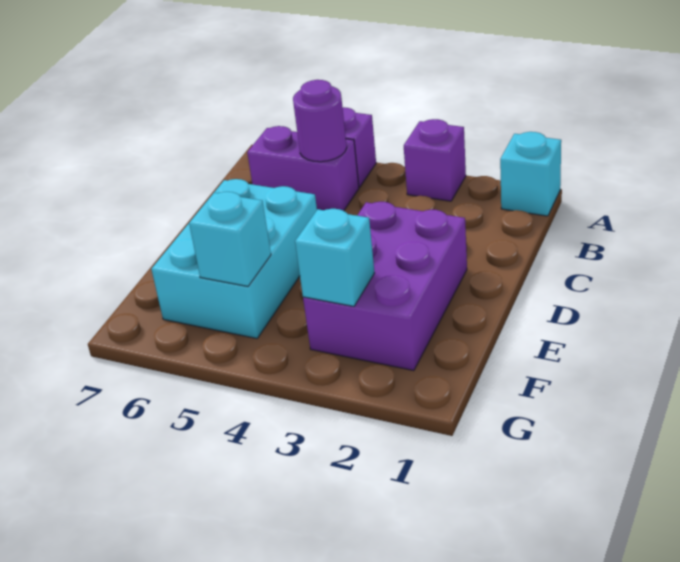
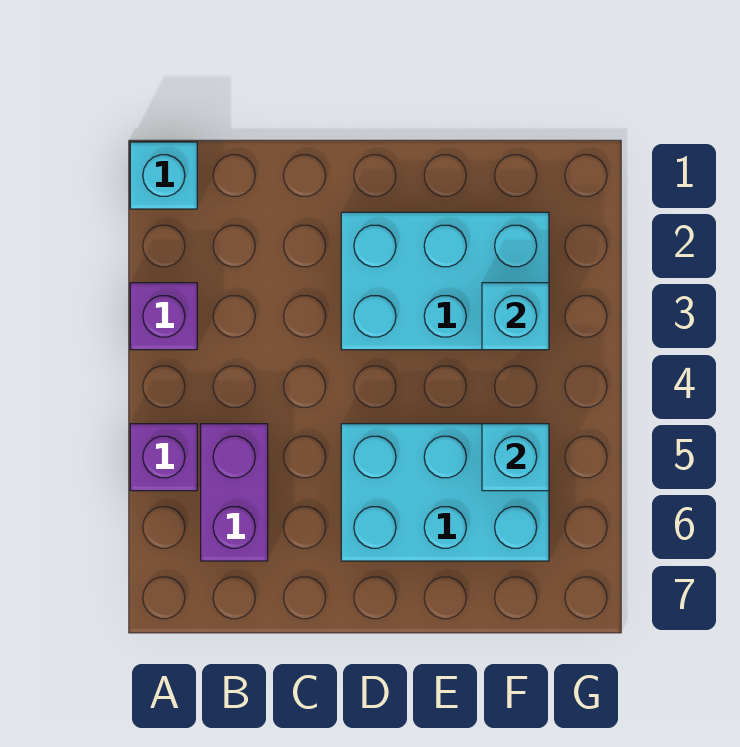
purple round brick B5 level 2 -> none
purple brick D2:F3 level 1 -> cyan brick D2:F3 level 1

